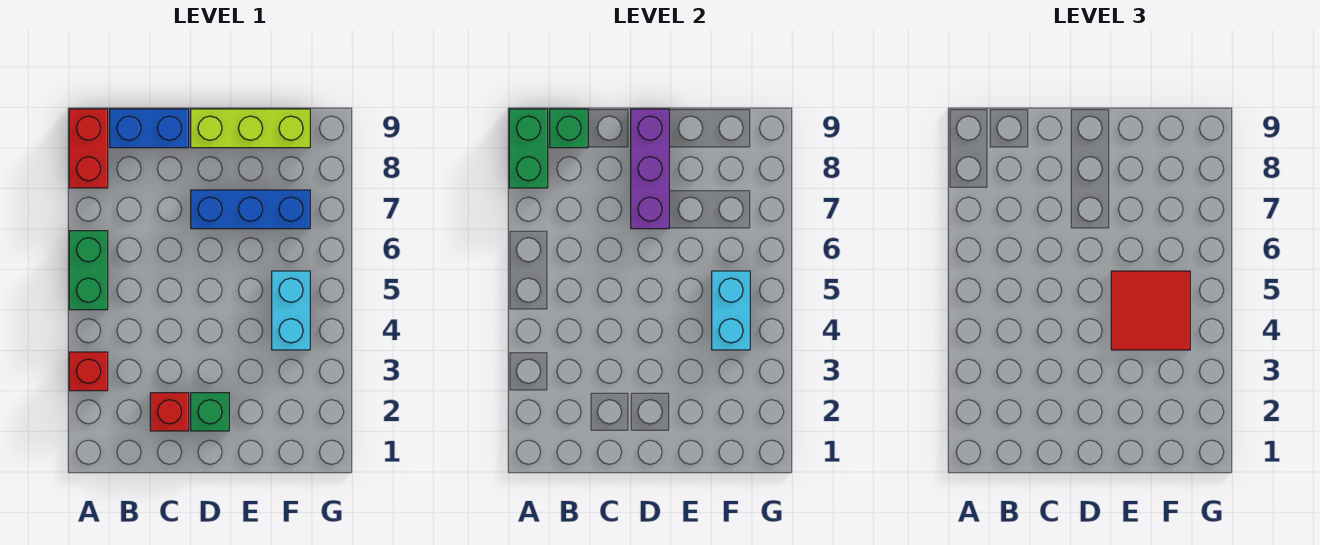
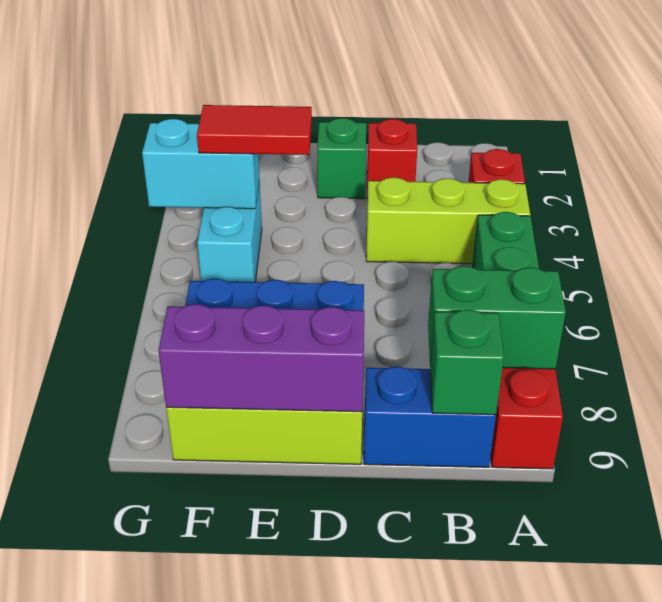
none -> lime brick A4:C4 level 1
green brick A8:A9 level 2 -> green brick A8:B8 level 2
purple brick D7:D9 level 2 -> purple brick D9:F9 level 2
red tile E4:F5 level 3 -> red tile E4:F4 level 3
cyan brick F4:F5 level 2 -> cyan brick F4:G4 level 2

